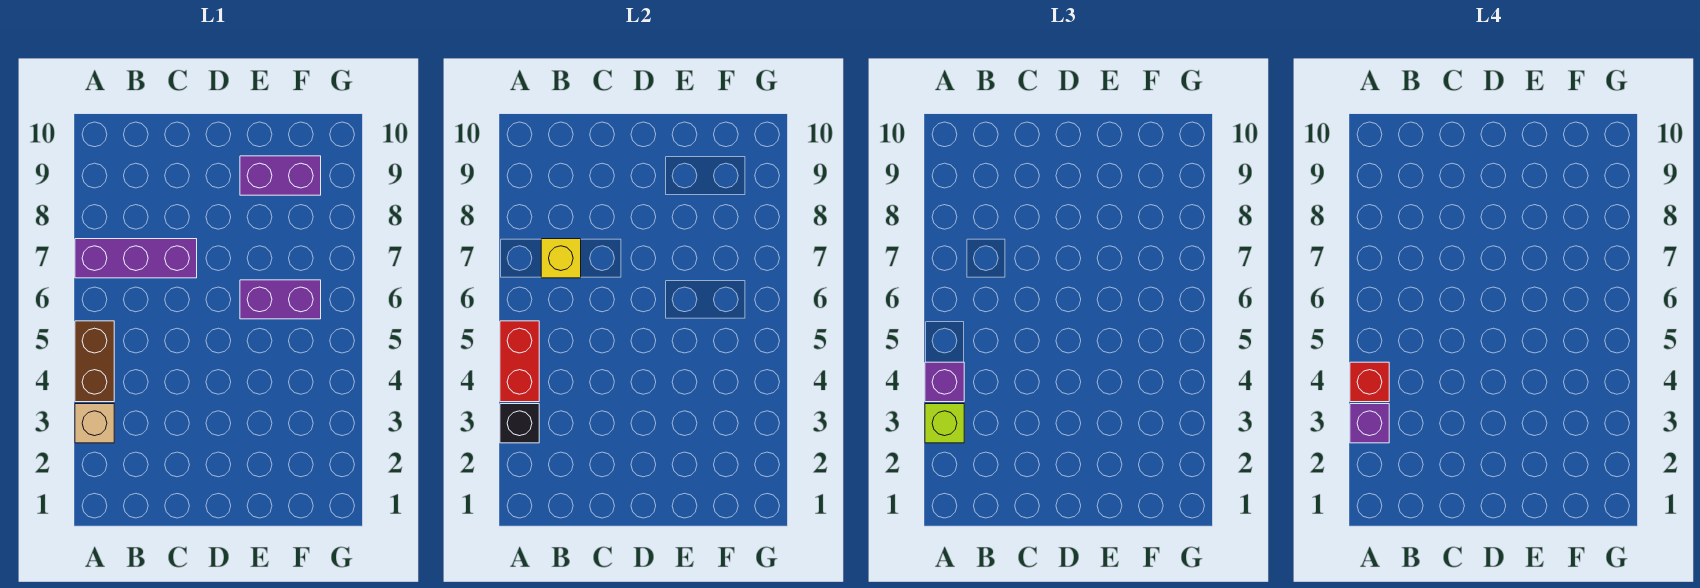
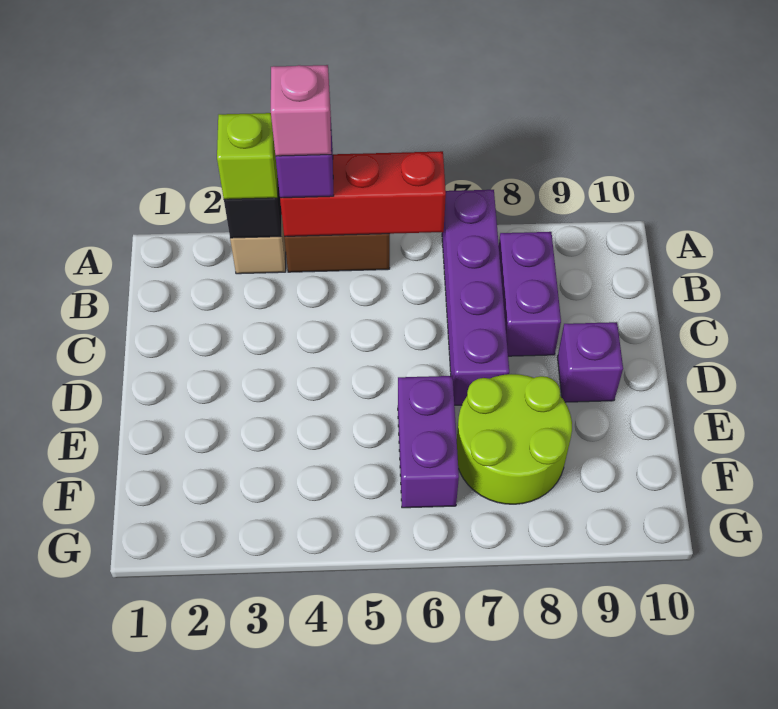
purple brick A3 level 4 -> purple brick D9 level 1
red brick A4:A5 level 2 -> red brick A4:A6 level 2
red brick A4 level 4 -> pink brick A4 level 4
purple brick A7:C7 level 1 -> purple brick A7:D7 level 1
yellow brick B7 level 2 -> none
none -> lime round brick E7:F8 level 1
purple brick E9:F9 level 1 -> purple brick B8:C8 level 1

